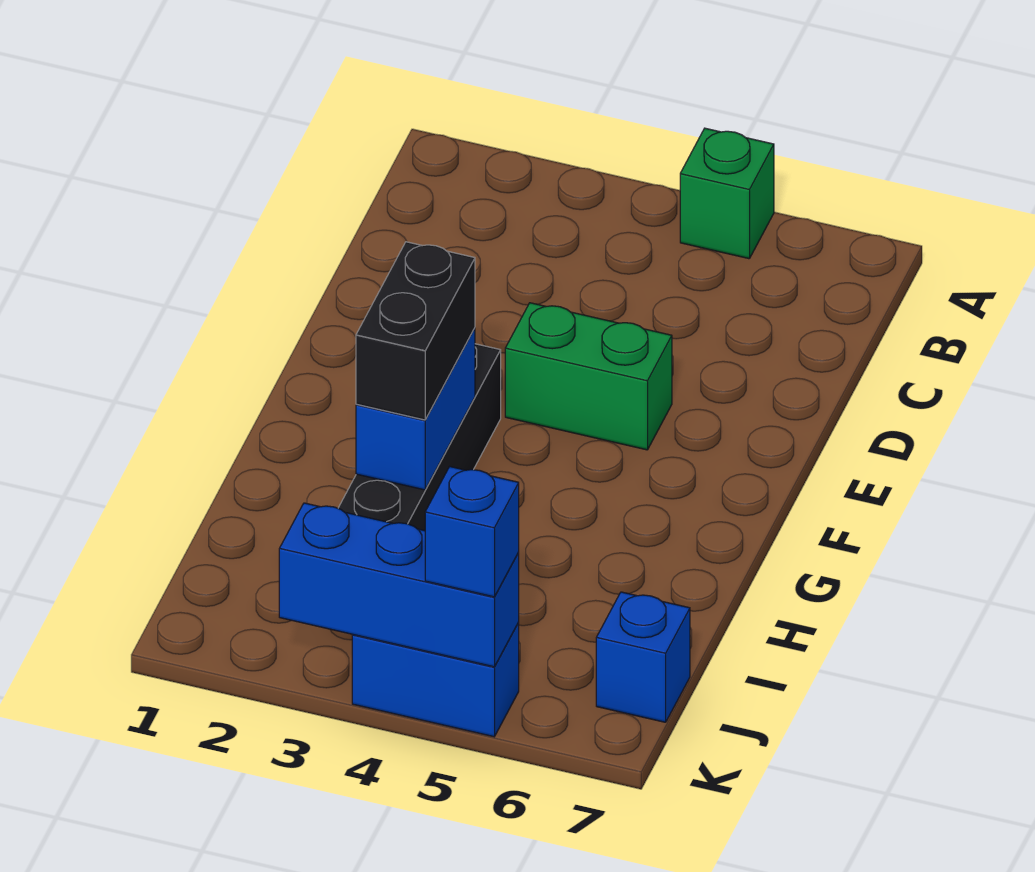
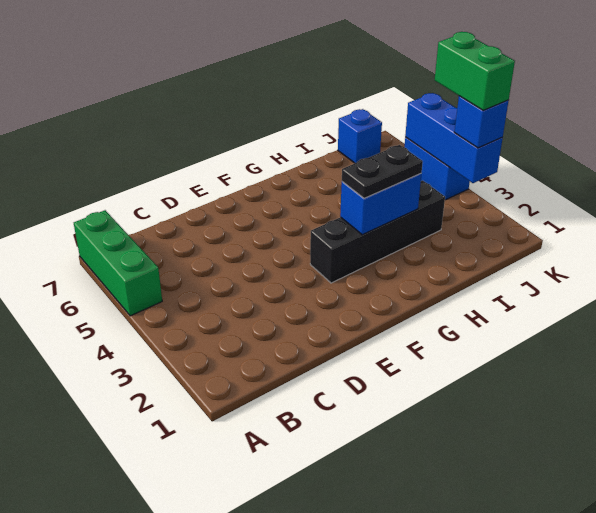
green brick A5 level 1 -> green brick A5:A7 level 1
green brick E4:E5 level 1 -> green brick K3:K4 level 4
black brick G3:H3 level 3 -> black plate G3:H3 level 3
blue brick K5 level 3 -> blue brick K3 level 3

